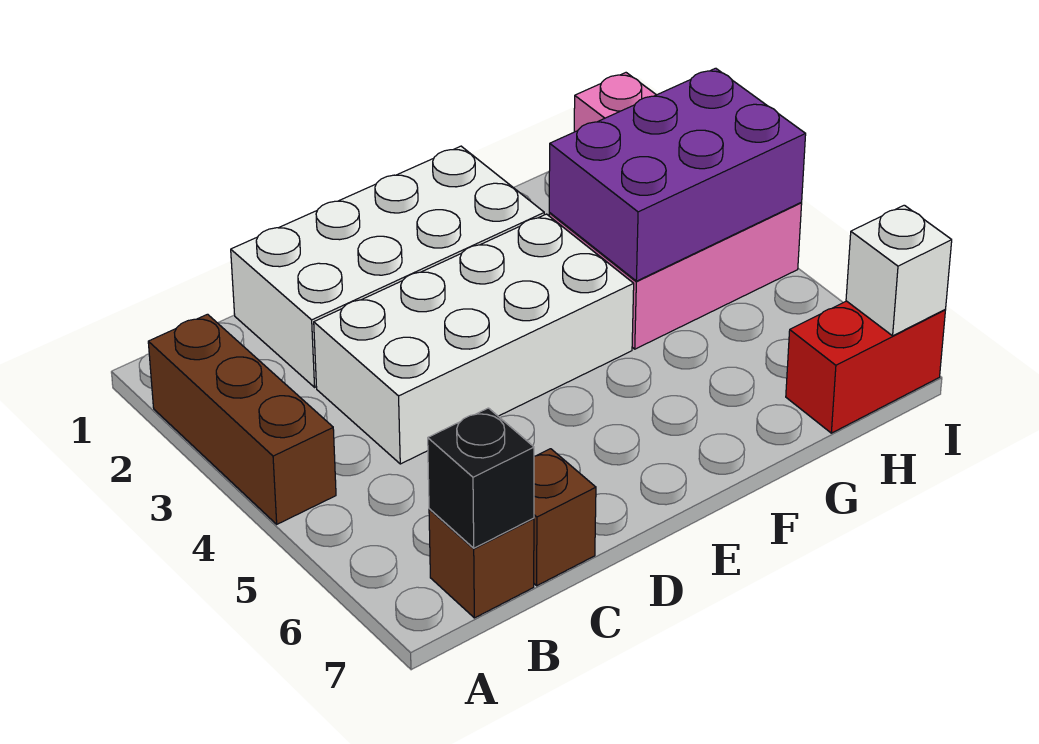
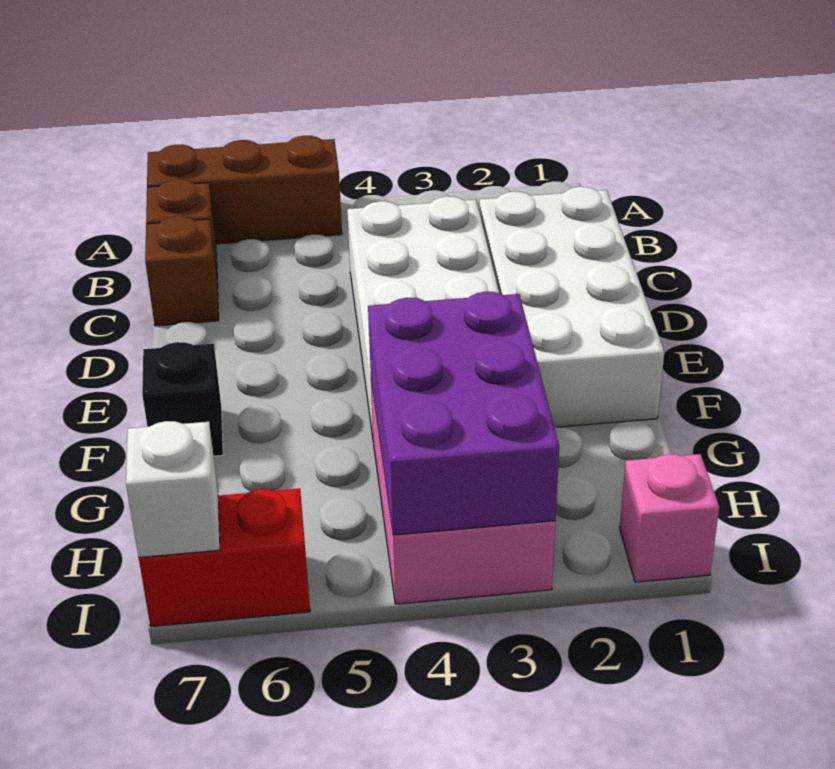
brown brick A2:A4 level 1 -> brown brick A5:A7 level 1
black brick B7 level 2 -> black brick F7 level 1
red brick H7:I7 level 1 -> red brick I6:I7 level 1

